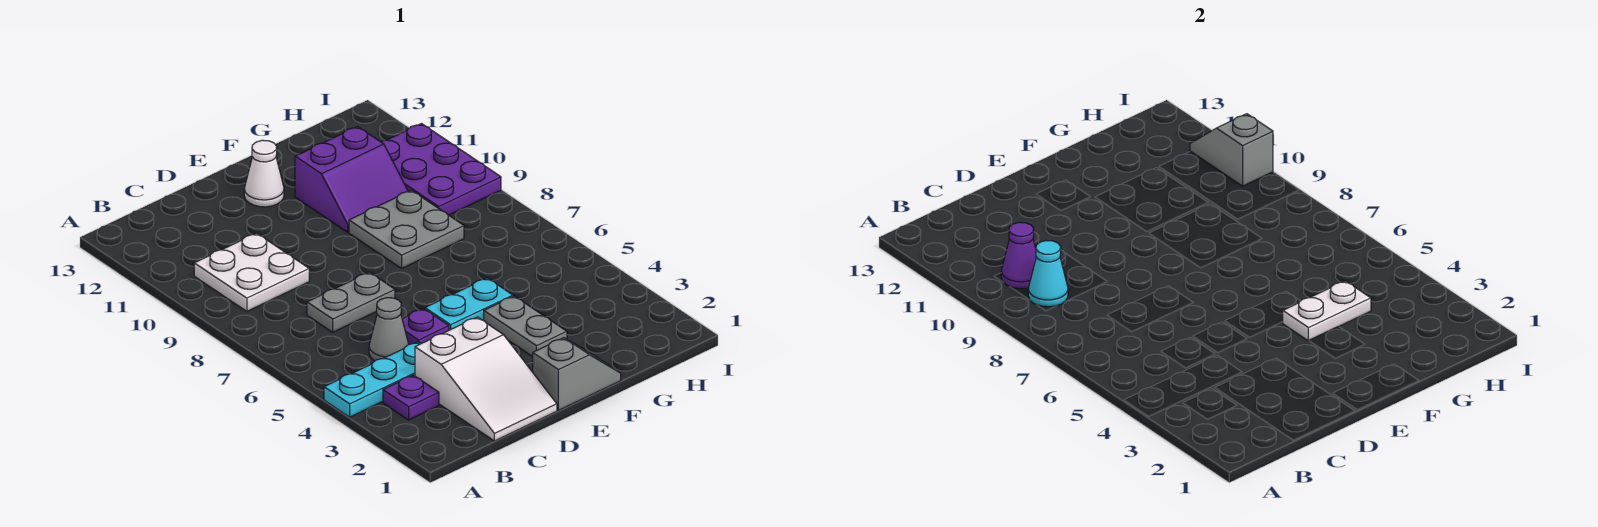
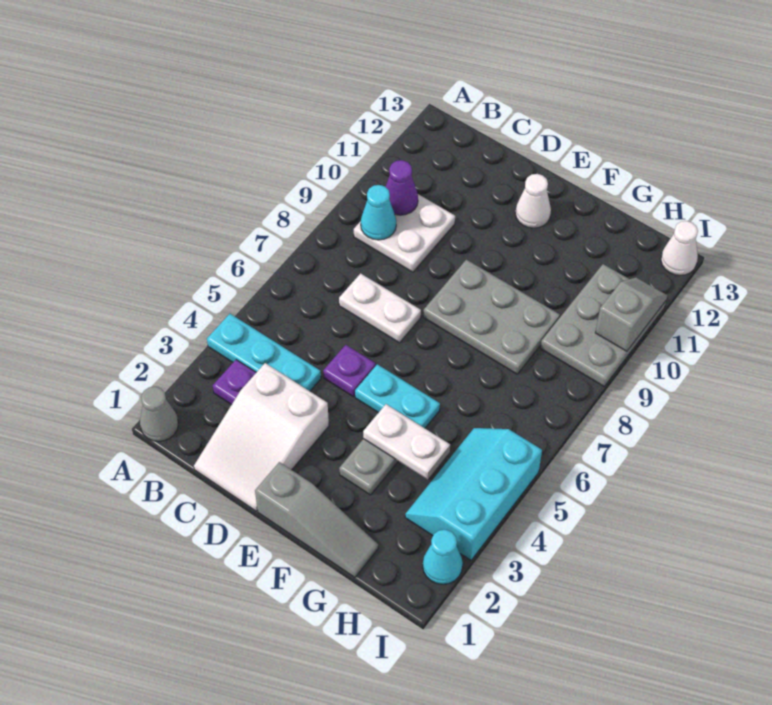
grey cone C5 level 1 -> grey cone A1 level 1
grey plate C7:D7 level 1 -> white plate C7:D7 level 1
grey slope E1:F1 level 1 top E -> grey slope E1:G1 level 1 top E
grey plate F8:G9 level 1 -> grey plate E8:G9 level 1
purple slope F10:G11 level 1 top 11 -> none
none -> cyan slope H3:I5 level 1 top I
purple plate H9:I11 level 1 -> grey plate H9:I11 level 1
none -> cyan cone I2 level 1
none -> white cone I13 level 1

